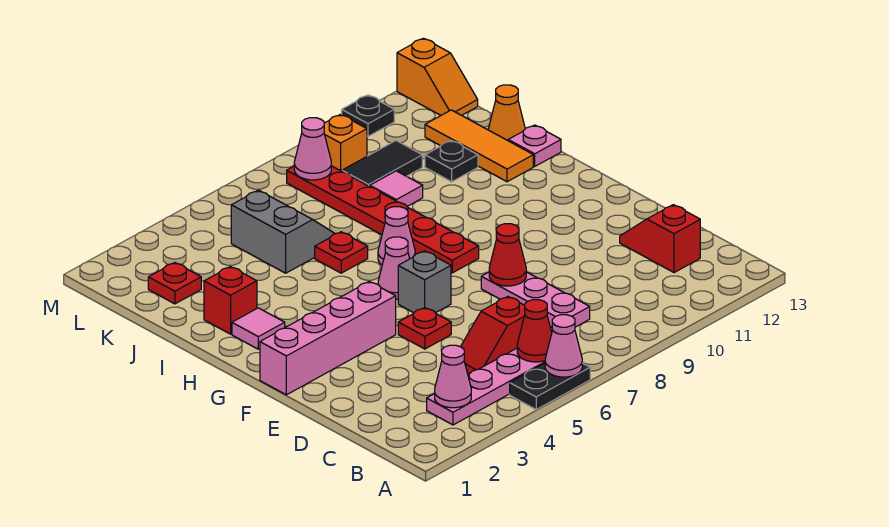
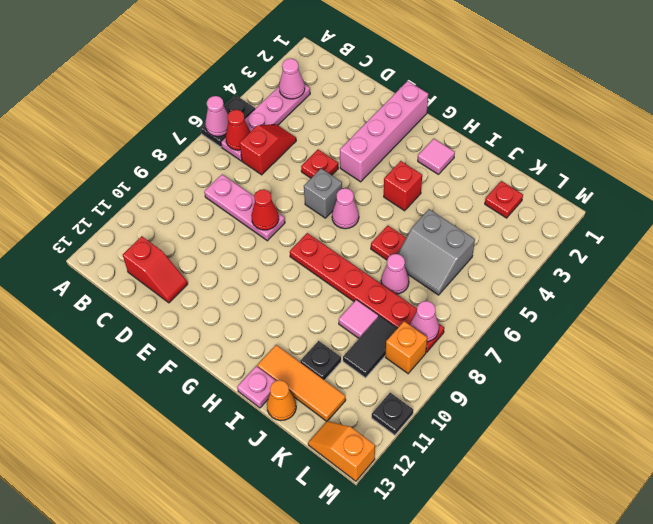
pink cone H7 level 1 -> pink cone J7 level 1
red brick I2 level 1 -> red brick H4 level 1

